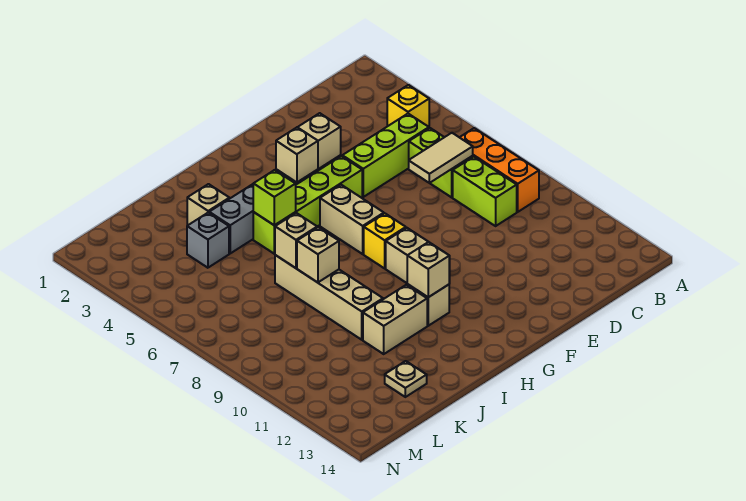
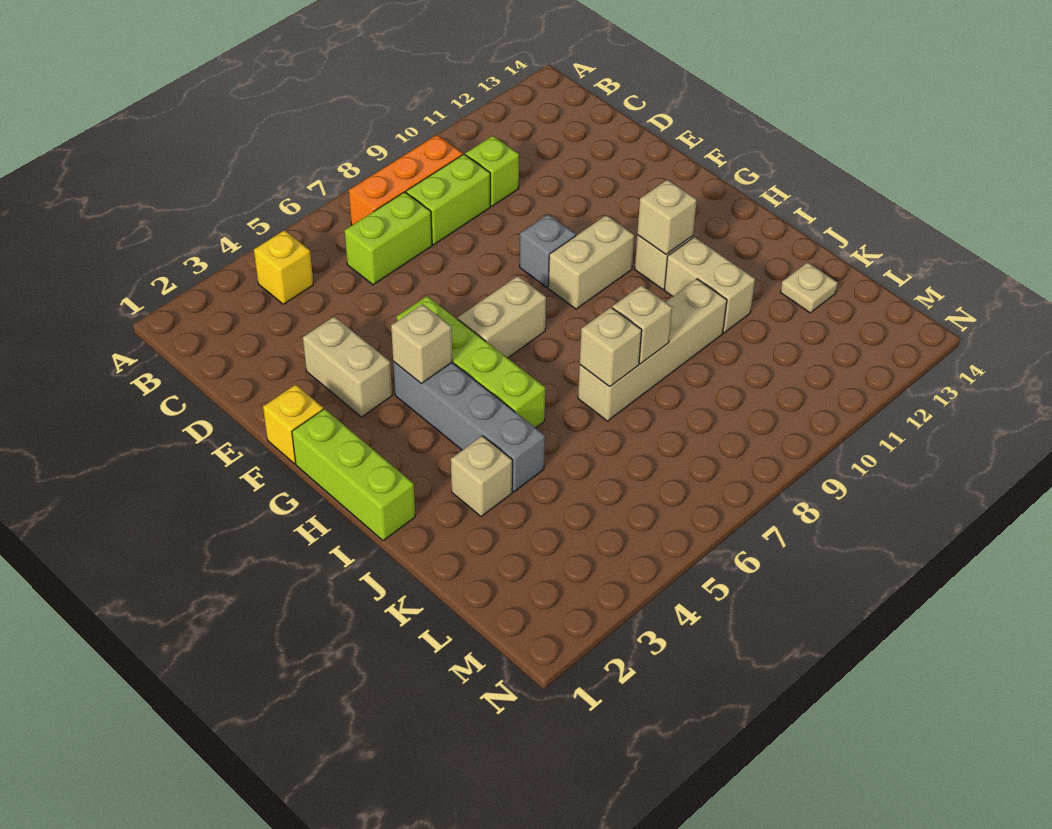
lime brick C5:E5 level 1 -> lime brick G1:I1 level 1
tan tile C7:D7 level 2 -> none
yellow brick G8 level 1 -> yellow brick F1 level 1
lime brick I5 level 2 -> lime brick C10 level 1
grey brick K4 level 1 -> grey brick F9 level 1

